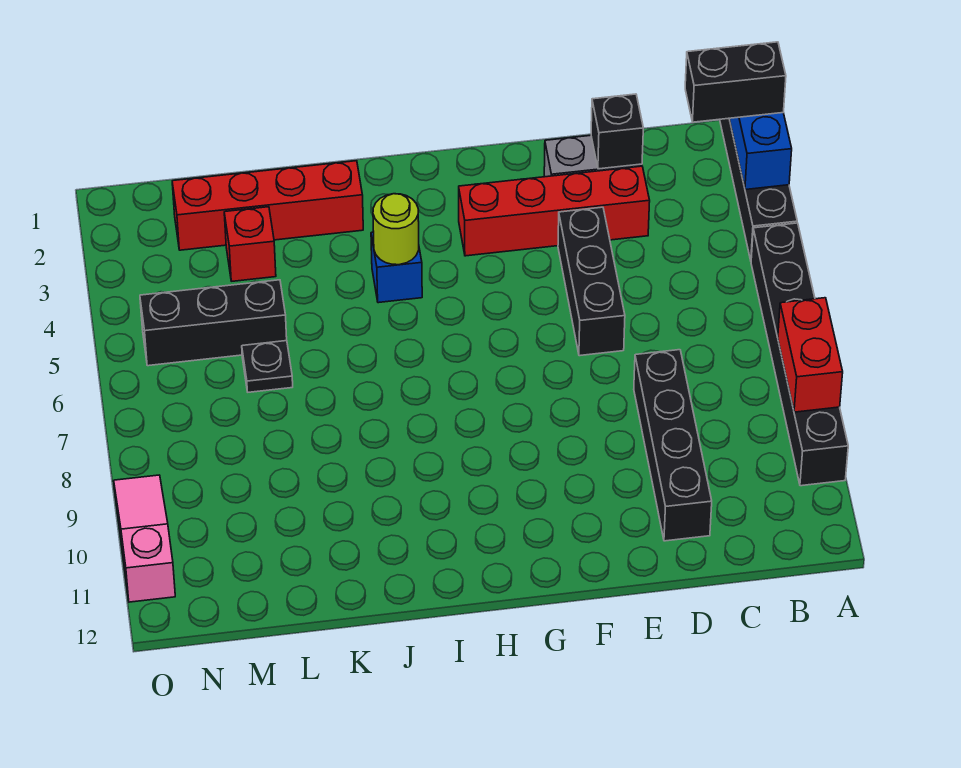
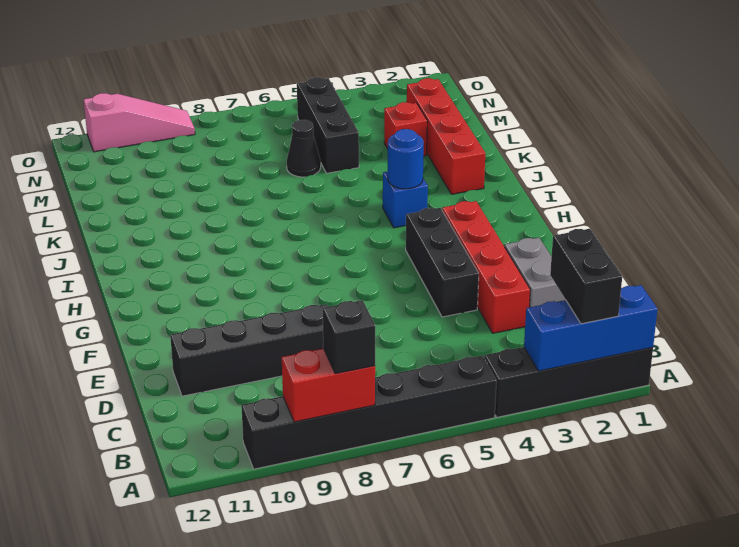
black brick D2 level 2 -> black brick A8 level 3
black brick E4:E6 level 1 -> black brick E4:G4 level 1
lime round brick I4 level 2 -> blue round brick I4 level 2
black plate L6 level 1 -> black cone L6 level 1

